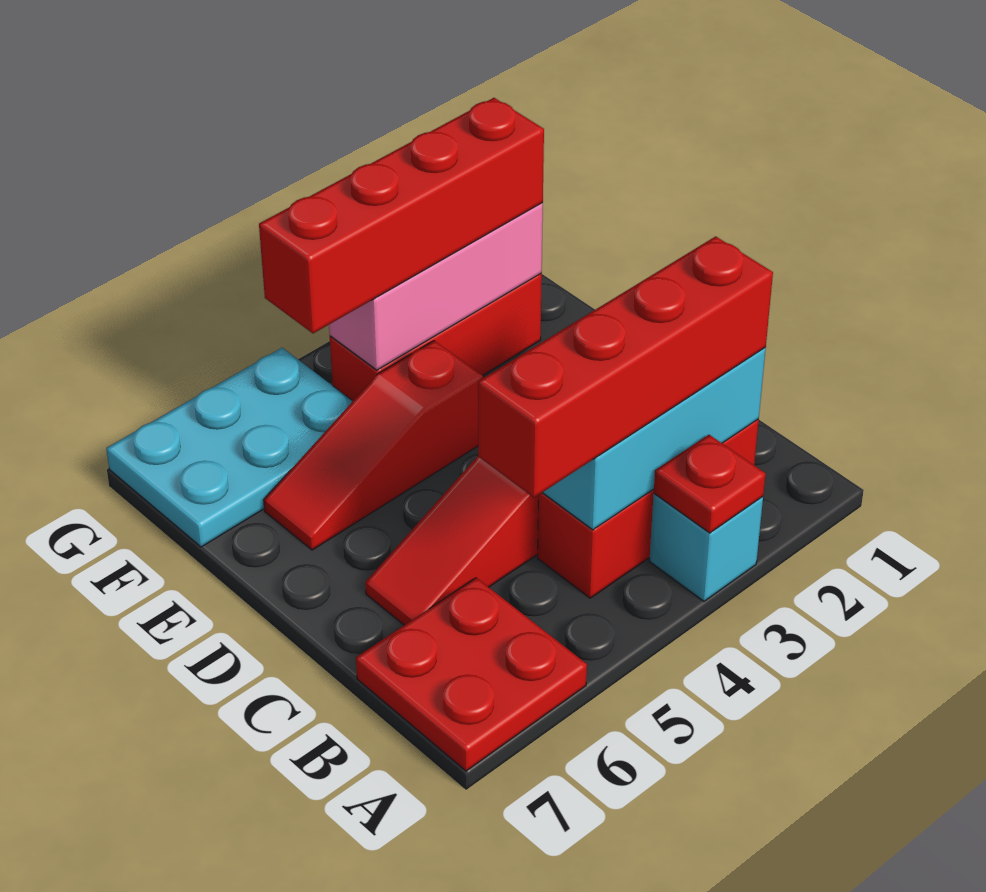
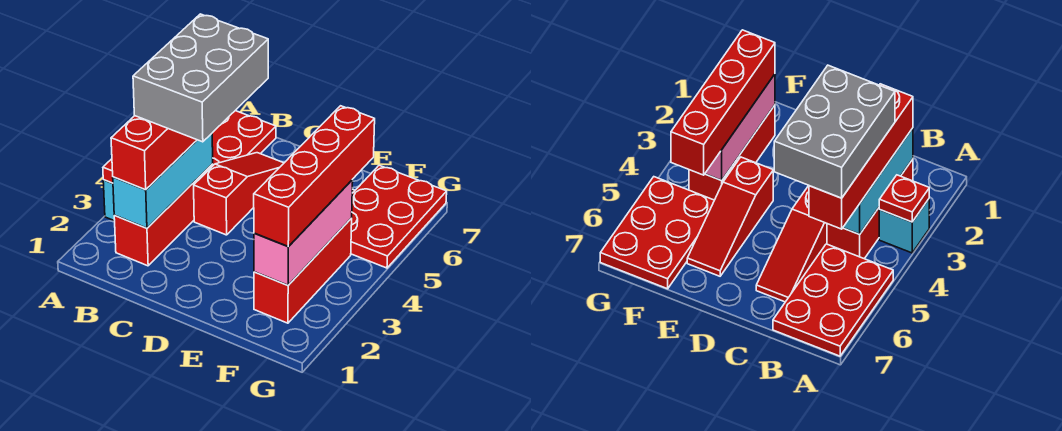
red plate A6:B7 level 1 -> red plate A5:B7 level 1
none -> grey brick B3:C5 level 4
cyan plate F5:G7 level 1 -> red plate F5:G7 level 1

